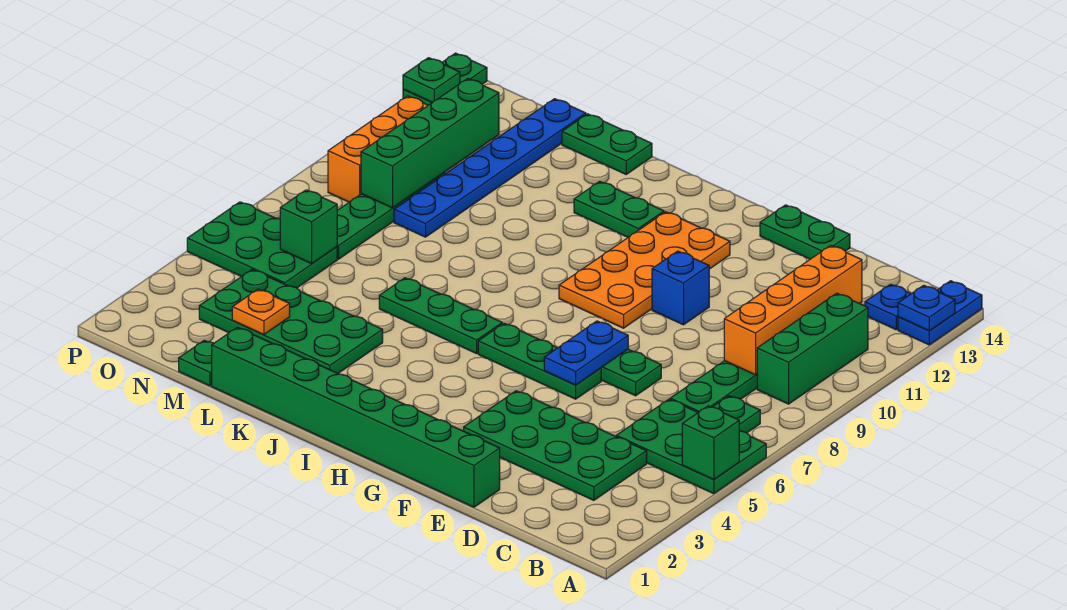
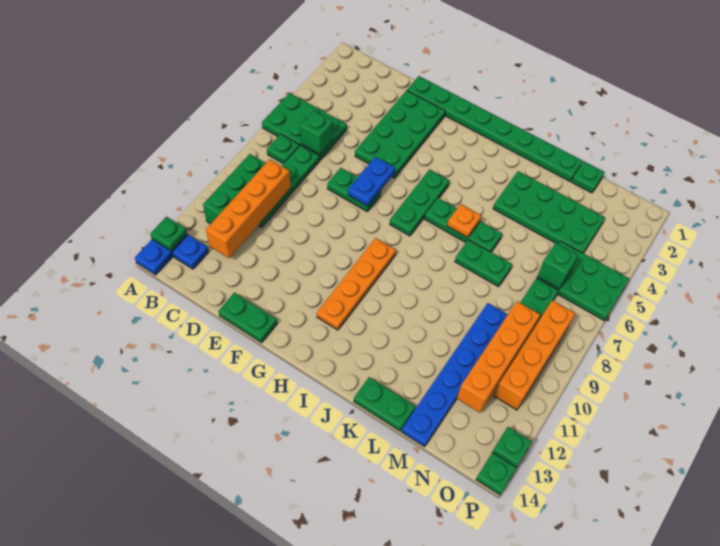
green brick A5 level 2 -> green brick C6 level 2
blue plate A13 level 2 -> green plate A13 level 2
green plate C3:F4 level 1 -> green plate E2:F5 level 1
green brick E1:L1 level 1 -> green plate E1:L1 level 1
green plate F6:H6 level 1 -> green plate H5:H7 level 1
blue brick F10 level 1 -> none
orange plate G9:H12 level 1 -> orange plate H9:H12 level 1
green plate I12:J12 level 1 -> green plate K7:L7 level 1
orange plate M3 level 2 -> orange plate J6 level 2
green brick N9:N12 level 2 -> orange brick N9:N12 level 2
orange brick O9:O11 level 1 -> orange brick O8:O11 level 1

